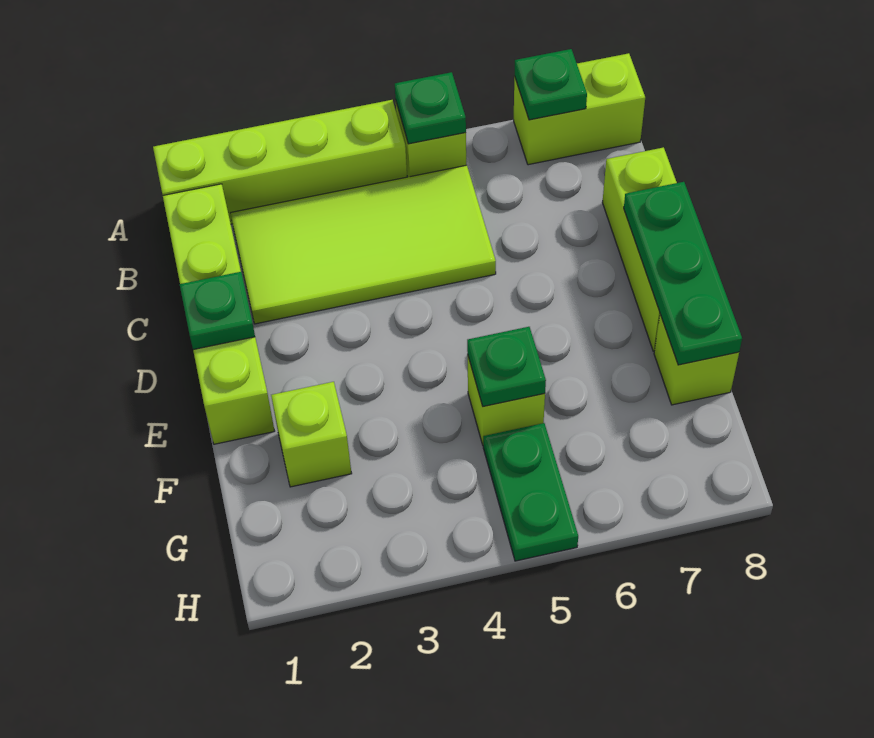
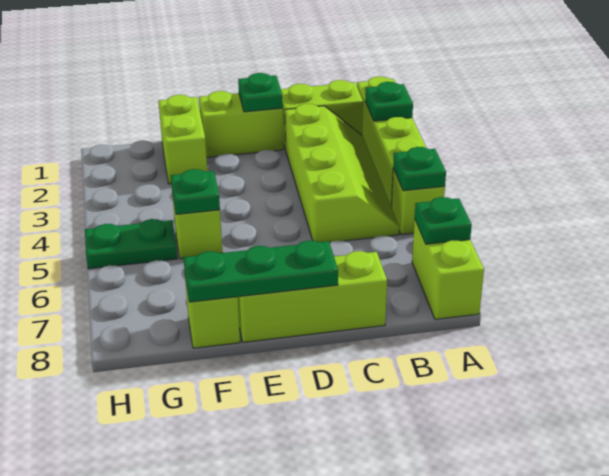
none -> green plate A2 level 2
lime tile B2:C5 level 1 -> lime slope B2:C5 level 1 top C
lime brick F2 level 1 -> lime brick F1:F2 level 1

